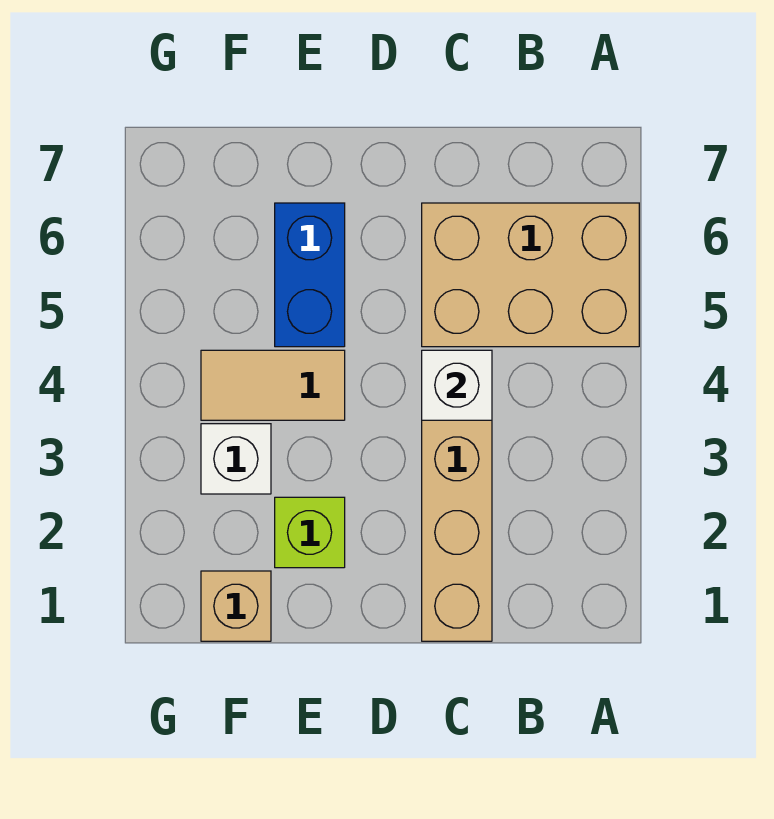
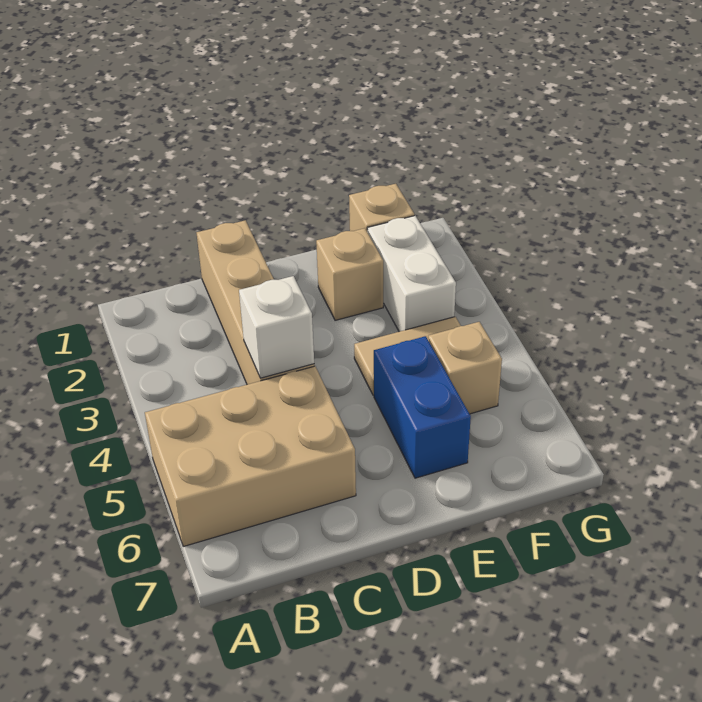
lime brick E2 level 1 -> tan brick E2 level 1
white brick F3 level 1 -> white brick F2:F3 level 1
none -> tan brick F5 level 1

